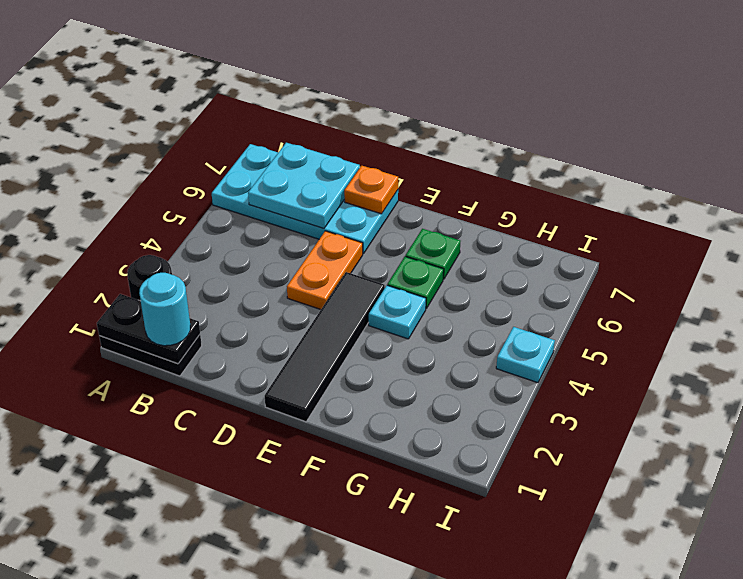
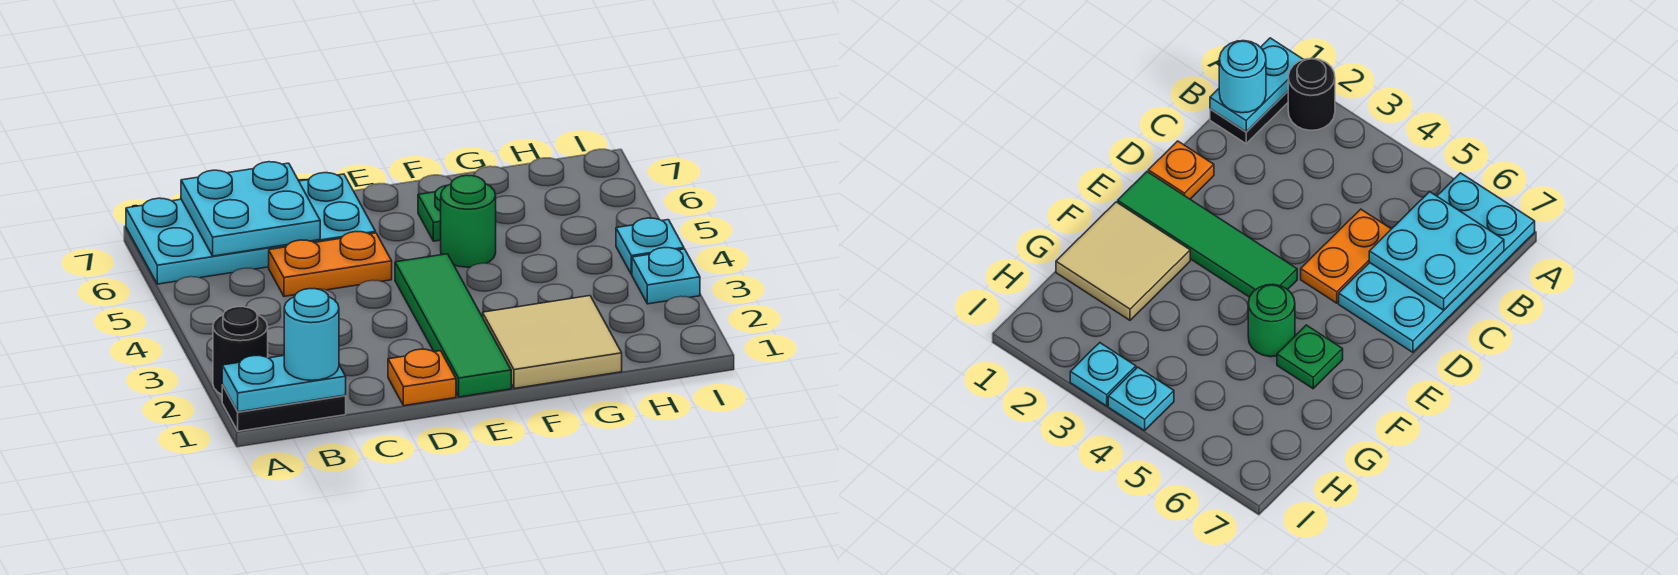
black plate A1:B1 level 2 -> cyan plate A1:B1 level 2
orange plate D4:D5 level 1 -> orange plate C5:D5 level 1
orange plate D7 level 2 -> orange plate D1 level 1
black tile E1:E4 level 1 -> green tile E1:E4 level 1
none -> tan tile F1:G2 level 1
cyan plate F4 level 1 -> cyan plate I3 level 1
green plate F5 level 1 -> green round brick F5 level 1

